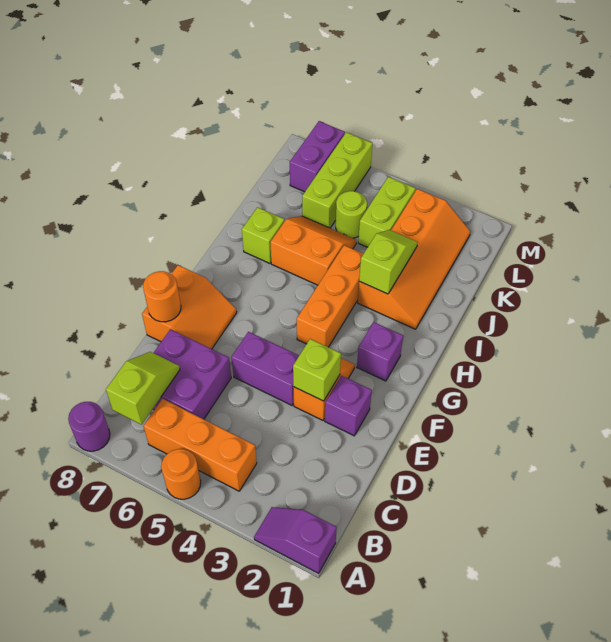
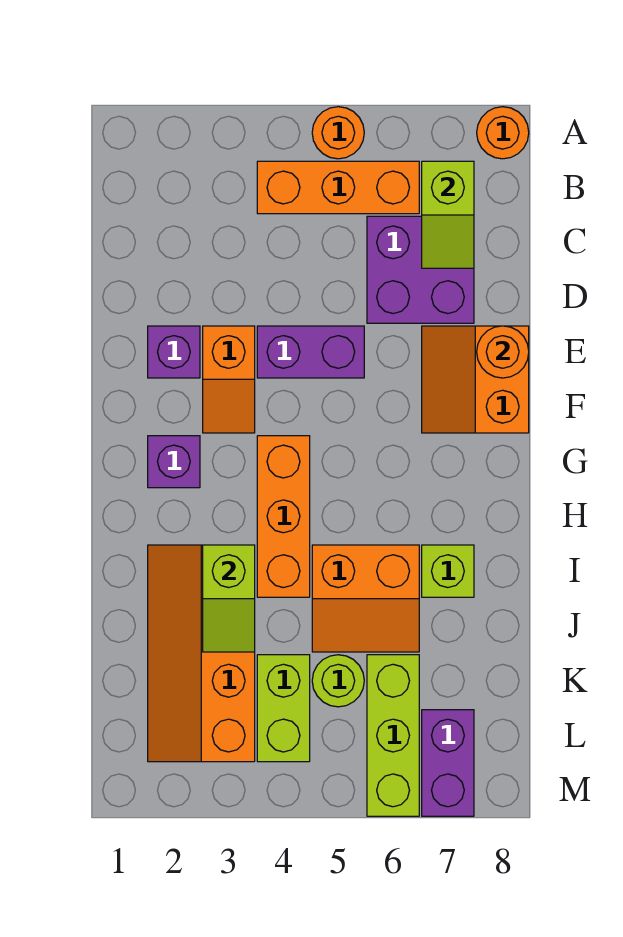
purple slope A1:A2 level 1 top 1 -> none
purple round brick A8 level 1 -> orange round brick A8 level 1
lime brick E3 level 2 -> none

